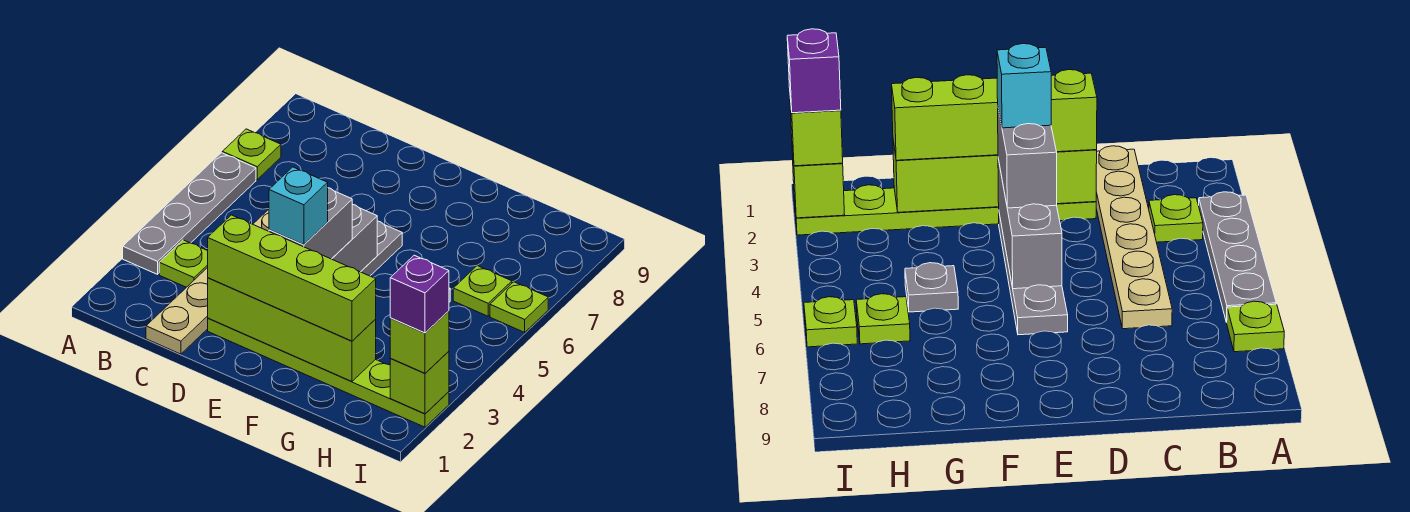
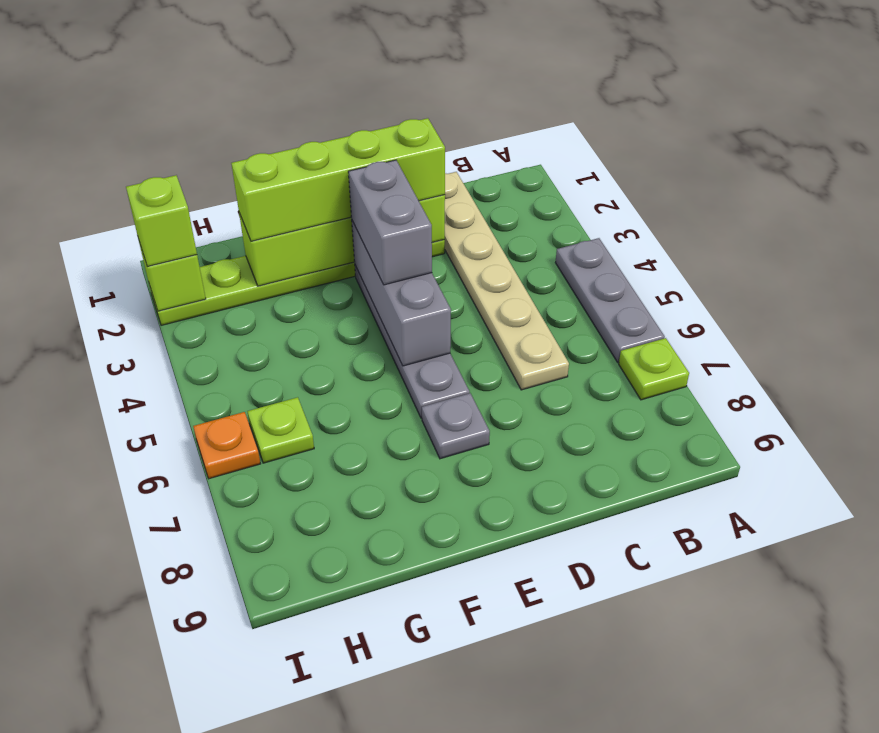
grey plate A3:A6 level 1 -> grey plate A4:A6 level 1
lime plate B3 level 1 -> none
cyan brick E3 level 4 -> none
grey plate G5 level 1 -> grey plate E7 level 1
purple brick I2 level 4 -> none
lime plate I6 level 1 -> orange plate I6 level 1

